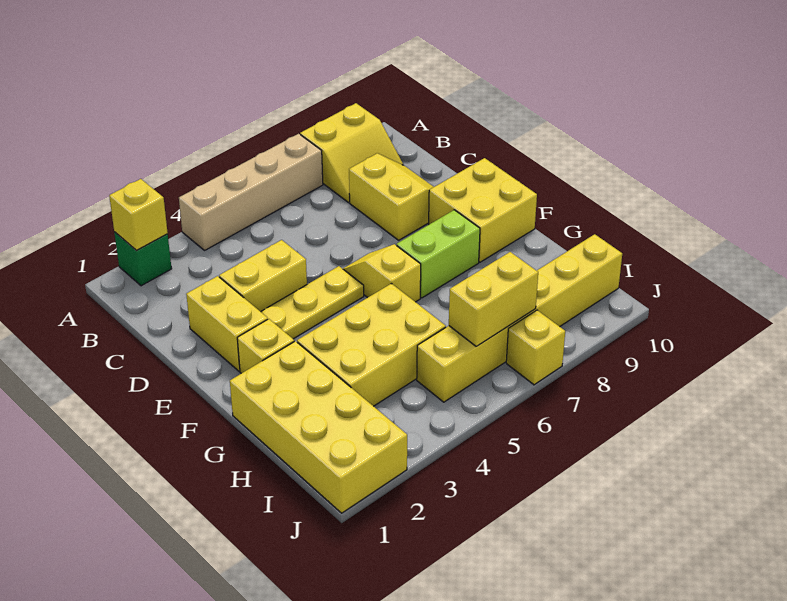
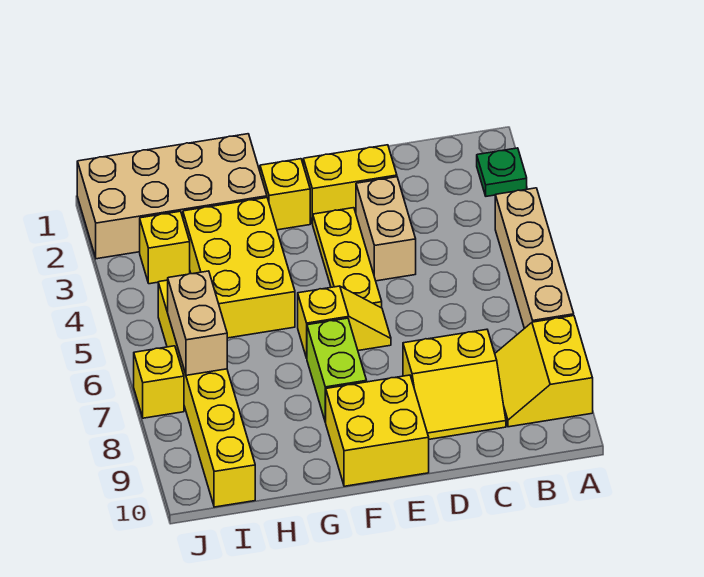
green brick A2 level 1 -> green plate A2 level 1
yellow brick A2 level 2 -> yellow brick I3 level 1
yellow brick D3:D4 level 1 -> tan brick D3:D4 level 1
yellow brick G1:J2 level 1 -> tan brick G1:J2 level 1
yellow brick I6:I7 level 2 -> tan brick I6:I7 level 2

